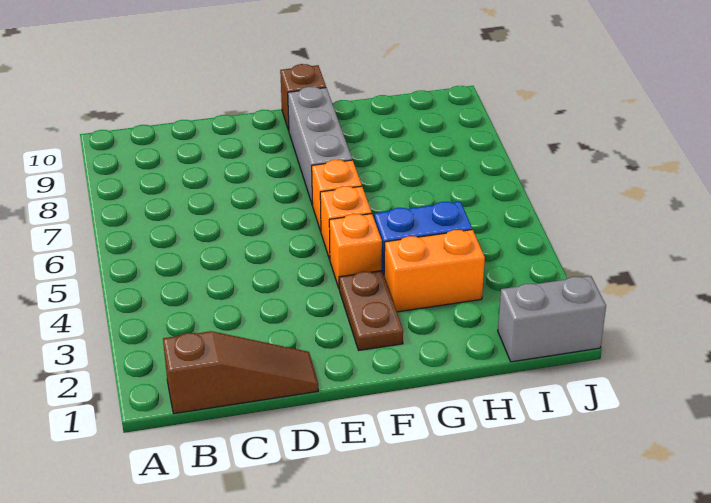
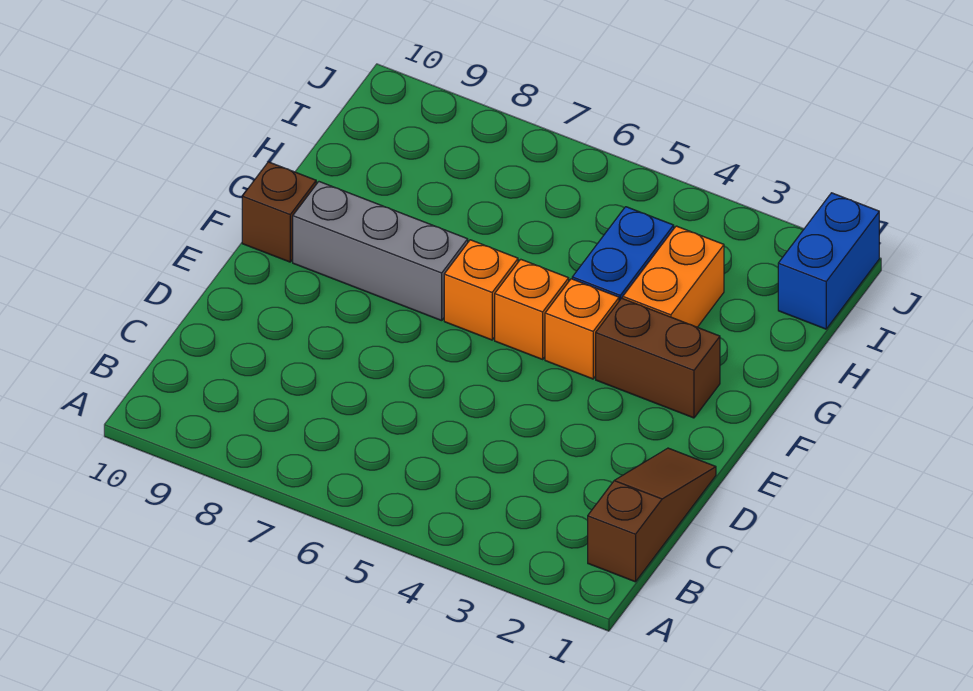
brown plate F2:F3 level 1 -> brown brick F2:F3 level 1
grey brick I1:J1 level 1 -> blue brick I1:J1 level 1

